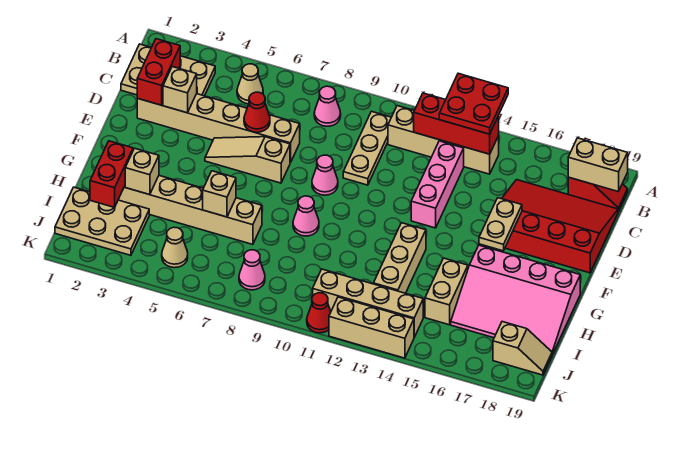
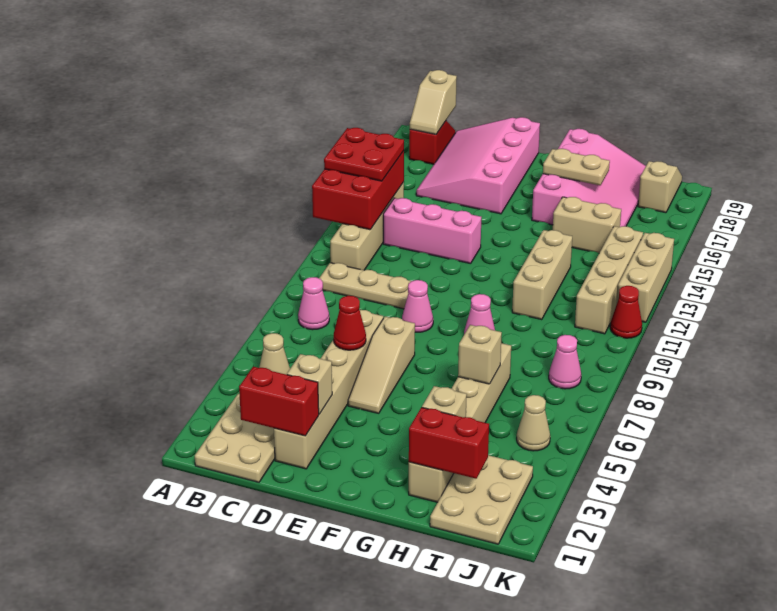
red brick B12:B14 level 2 -> red brick A12:B14 level 2
tan brick B18:B19 level 2 -> tan slope B18:B19 level 2 top 19
red slope C16:E19 level 1 top E -> pink slope C16:E19 level 1 top E
tan plate E16:F16 level 2 -> tan plate G17:H17 level 2
tan brick G13:I13 level 1 -> tan brick H11:H13 level 1

